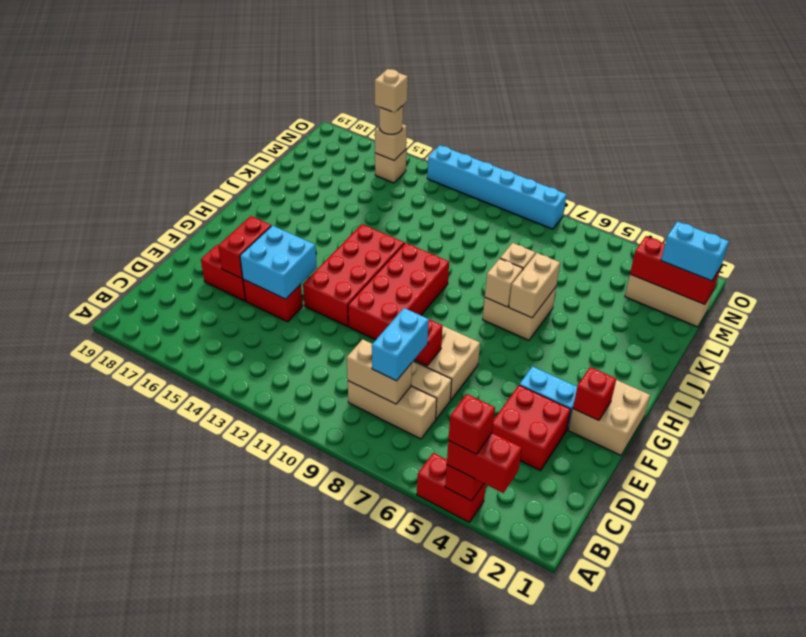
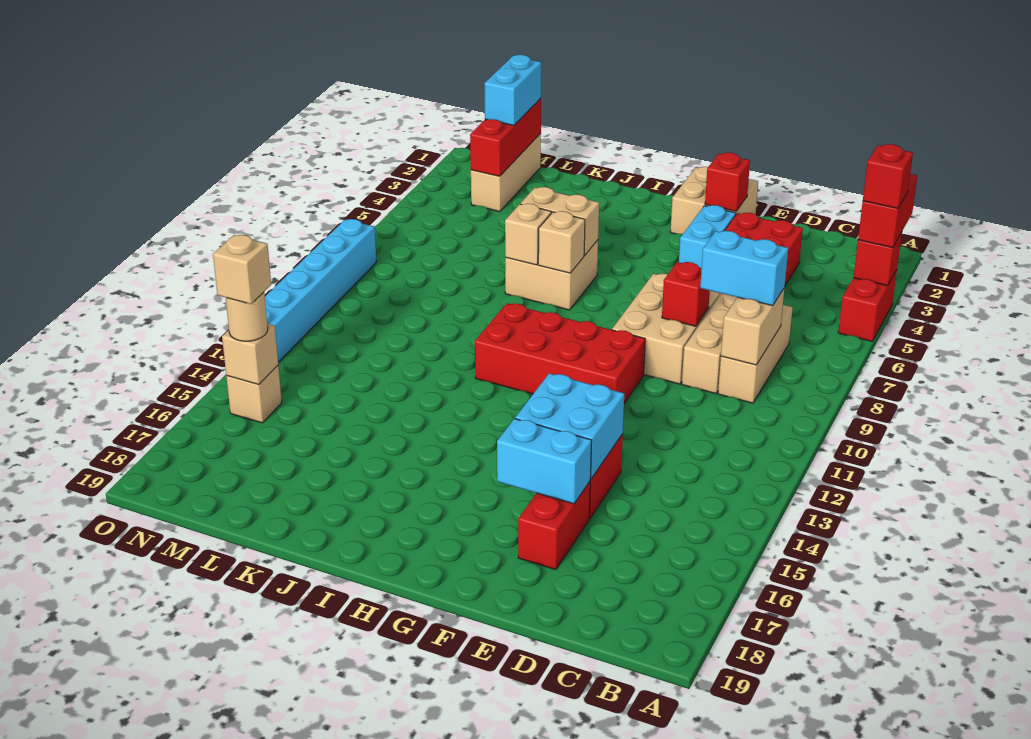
red brick E16:F16 level 2 -> cyan brick E16:F16 level 2
red brick F12:I13 level 1 -> none

